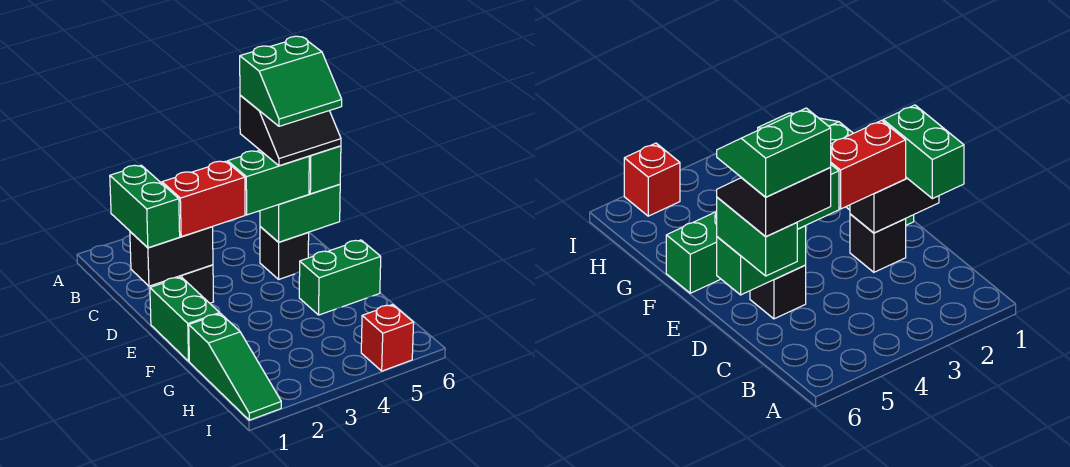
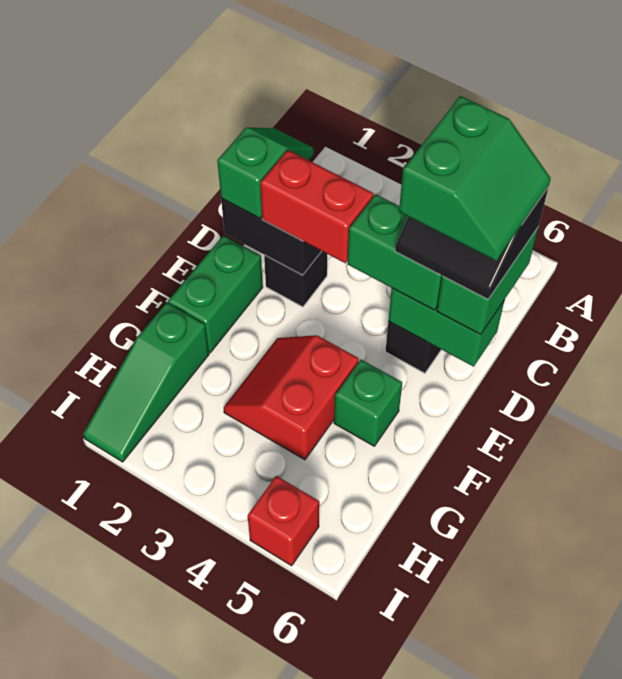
green brick C1:D1 level 3 -> green slope C1:D1 level 3 top D
green slope C5:D6 level 5 top C -> green slope C5:D6 level 5 top 5
none -> red slope F3:G4 level 1 top 4
green brick F5:F6 level 1 -> green brick F5 level 1

